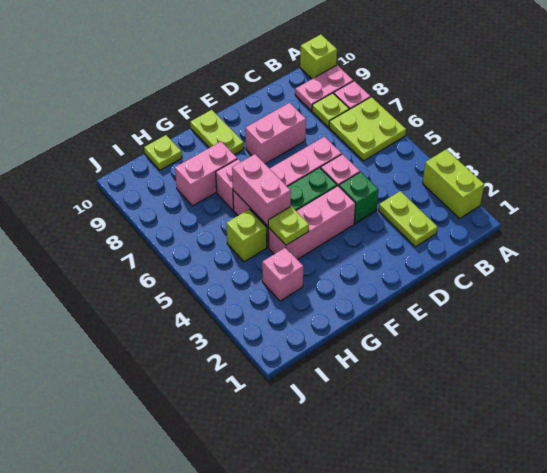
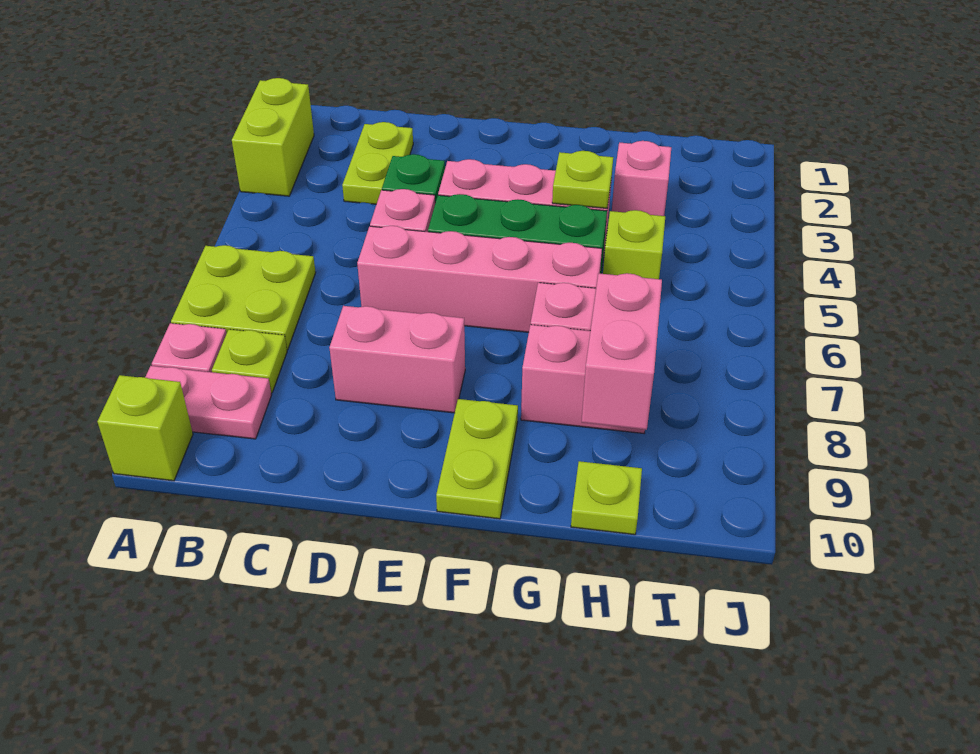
pink brick G5:G6 level 2 -> pink brick H8:H9 level 2

